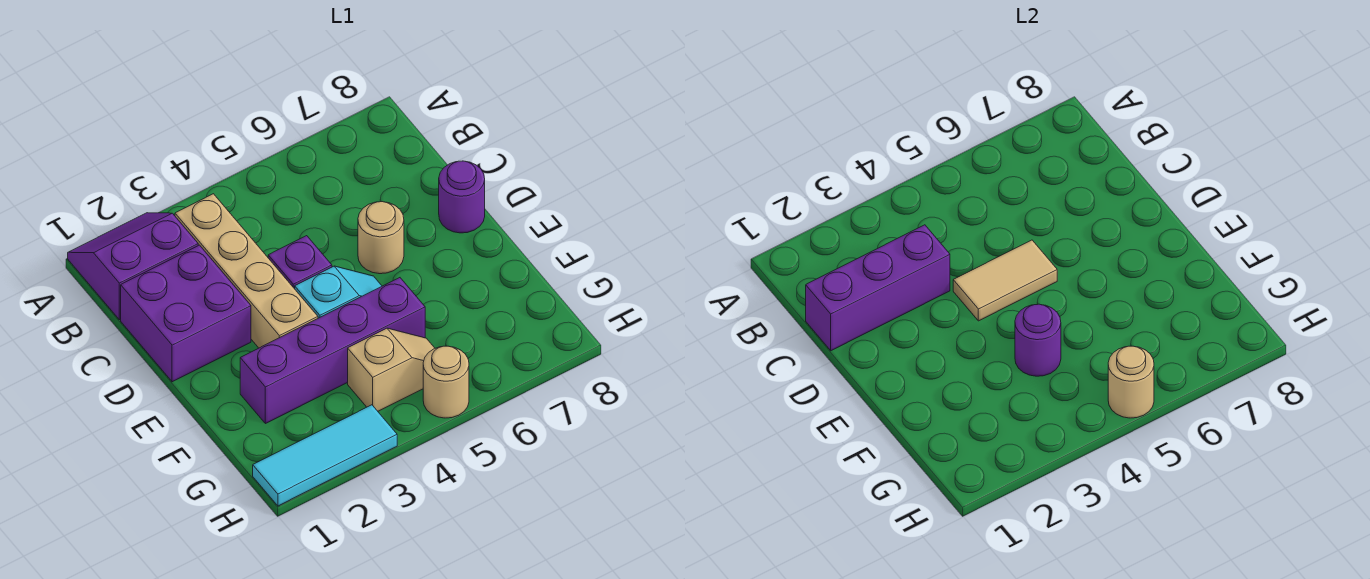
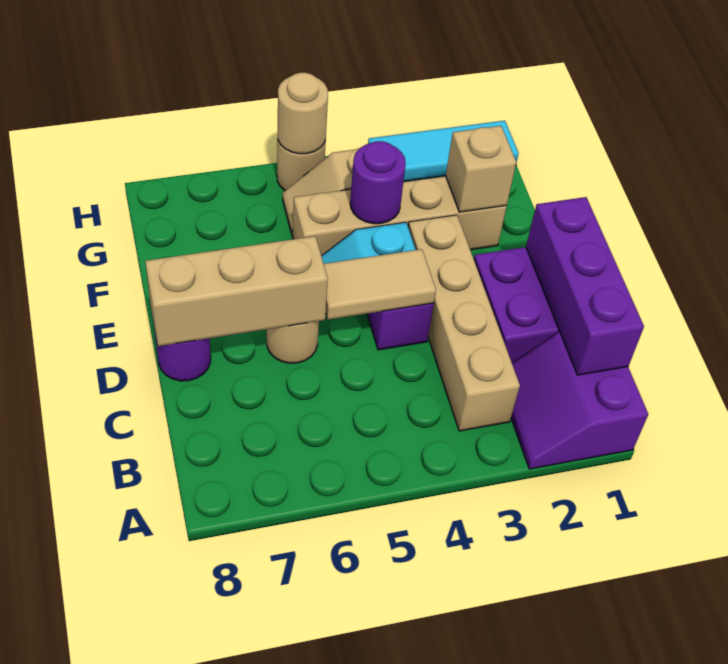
purple slope A1:B2 level 1 top B -> purple slope A1:B2 level 1 top 1
purple brick C1:C3 level 2 -> purple brick B1:D1 level 2
none -> tan brick D6:D8 level 2
purple brick F2:F5 level 1 -> tan brick F2:F5 level 1
none -> tan brick F2 level 2

